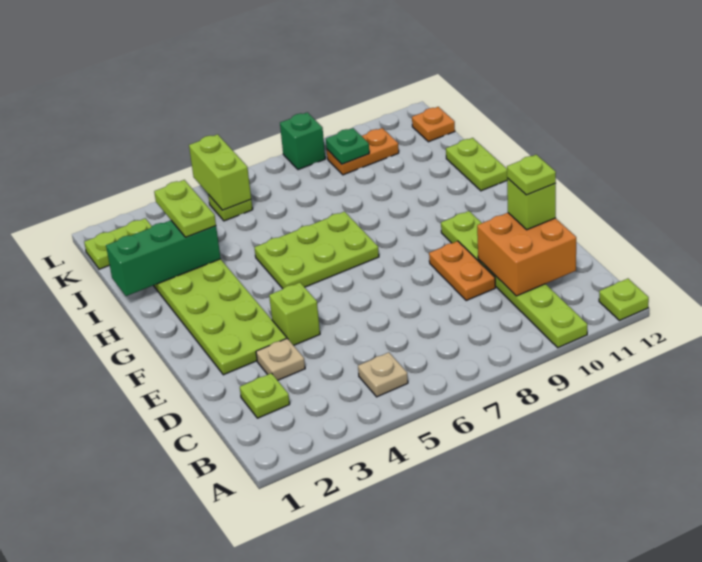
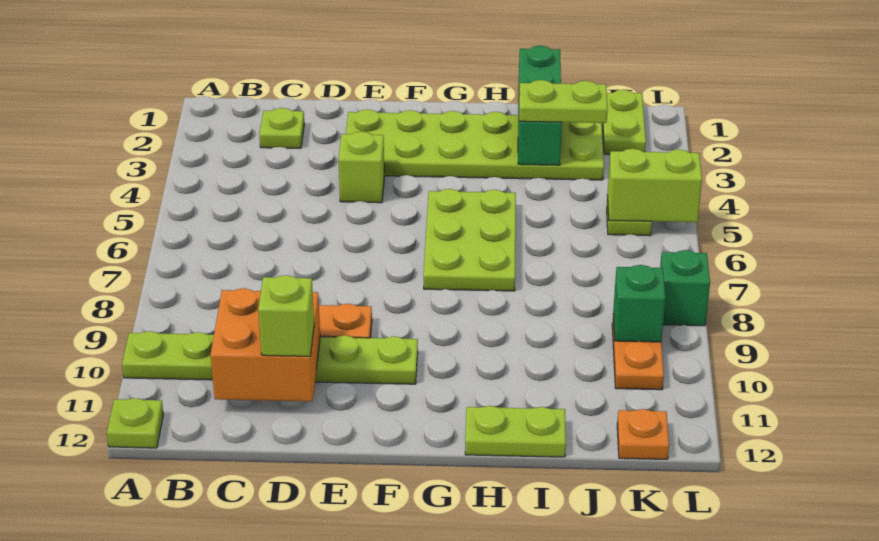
tan plate B5 level 1 -> none
tan plate D3 level 1 -> none
lime plate D11 level 4 -> none
green plate K9 level 2 -> green brick K9 level 2

